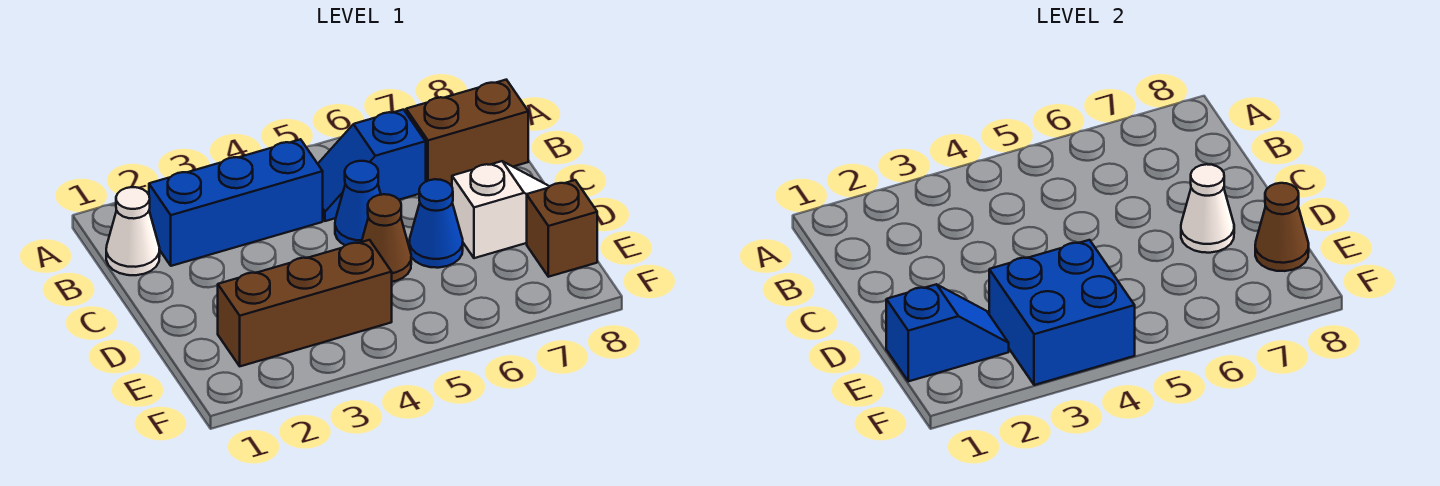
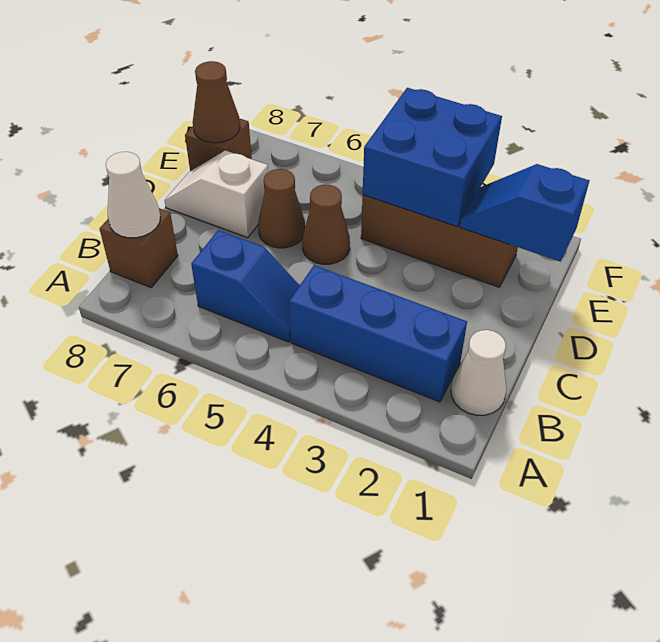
brown brick B7:B8 level 1 -> brown brick B8 level 1
blue cone C5 level 1 -> none
blue cone D6 level 1 -> brown cone D6 level 1
white cone D7 level 2 -> white cone B8 level 2

